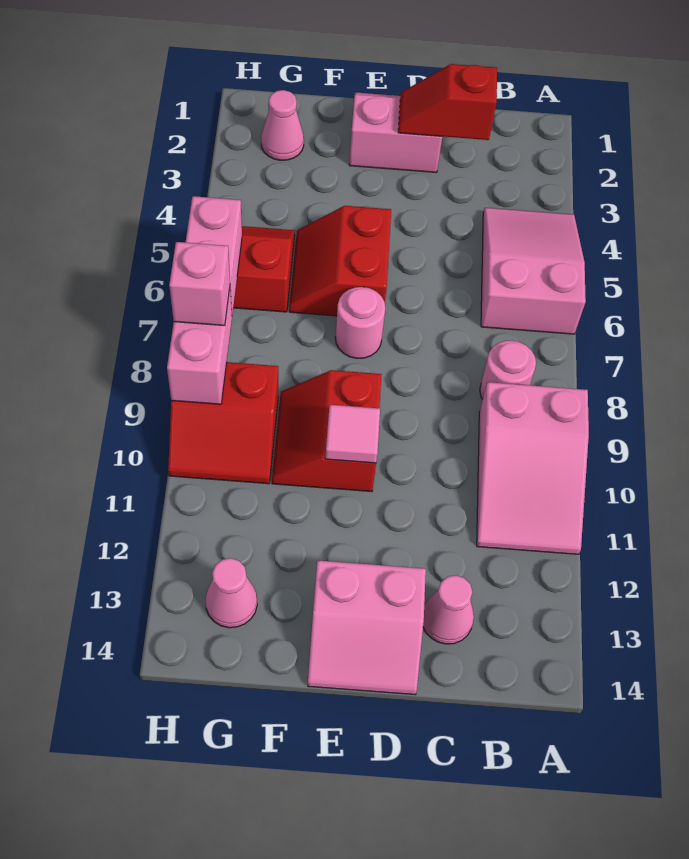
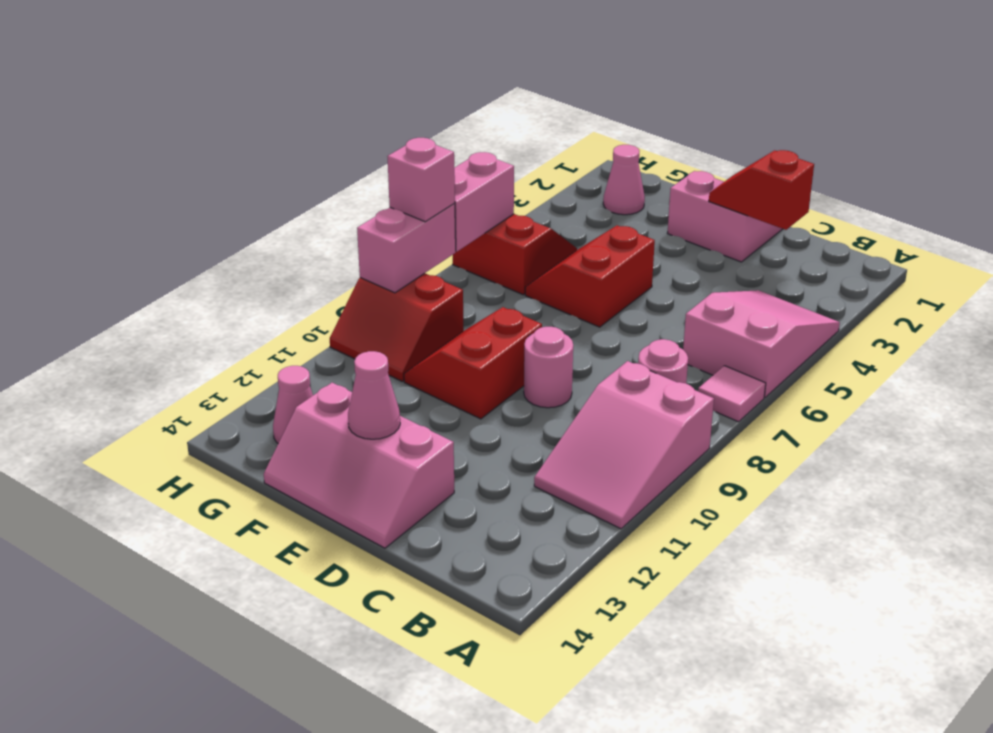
pink cone C13 level 1 -> pink cone E13 level 2
pink slope D13:E14 level 1 top 13 -> pink slope D13:F14 level 1 top 13
pink round brick E7 level 1 -> pink round brick D9 level 1
pink tile E10 level 2 -> pink tile A7 level 1

